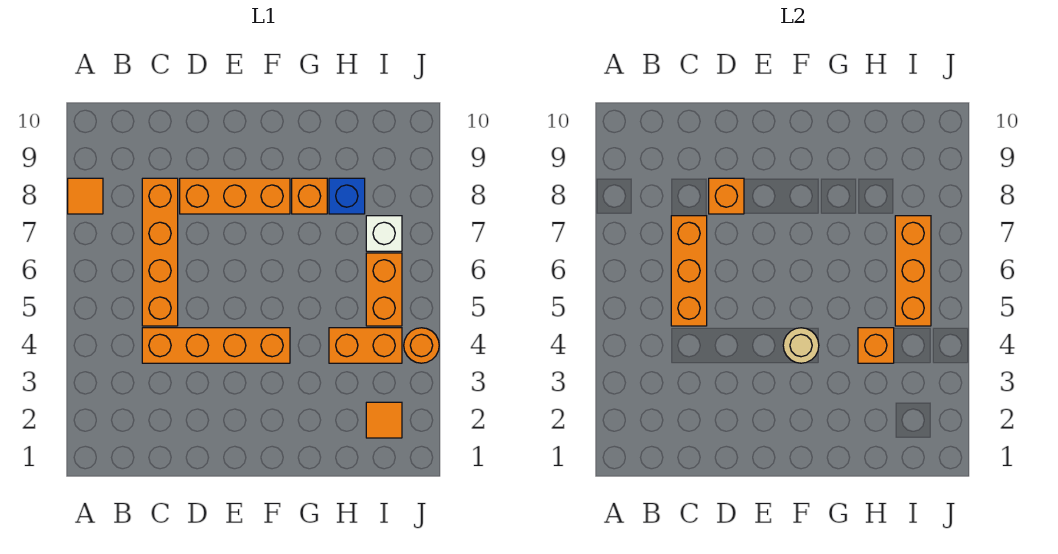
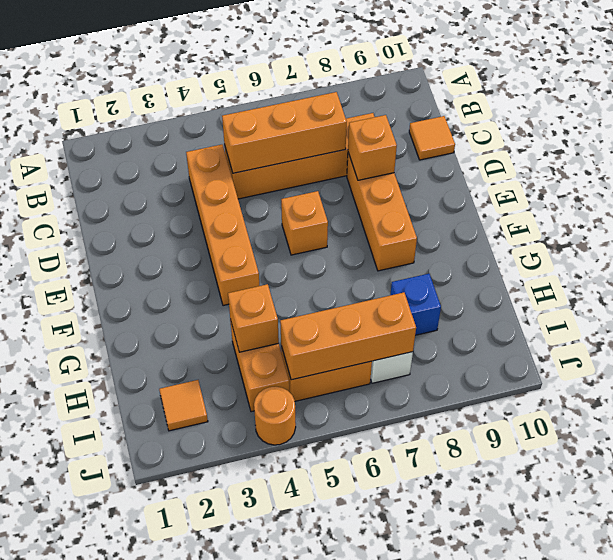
orange tile A8 level 1 -> orange tile C10 level 1
tan round brick F4 level 2 -> none
orange brick G8 level 1 -> orange brick E6 level 1

